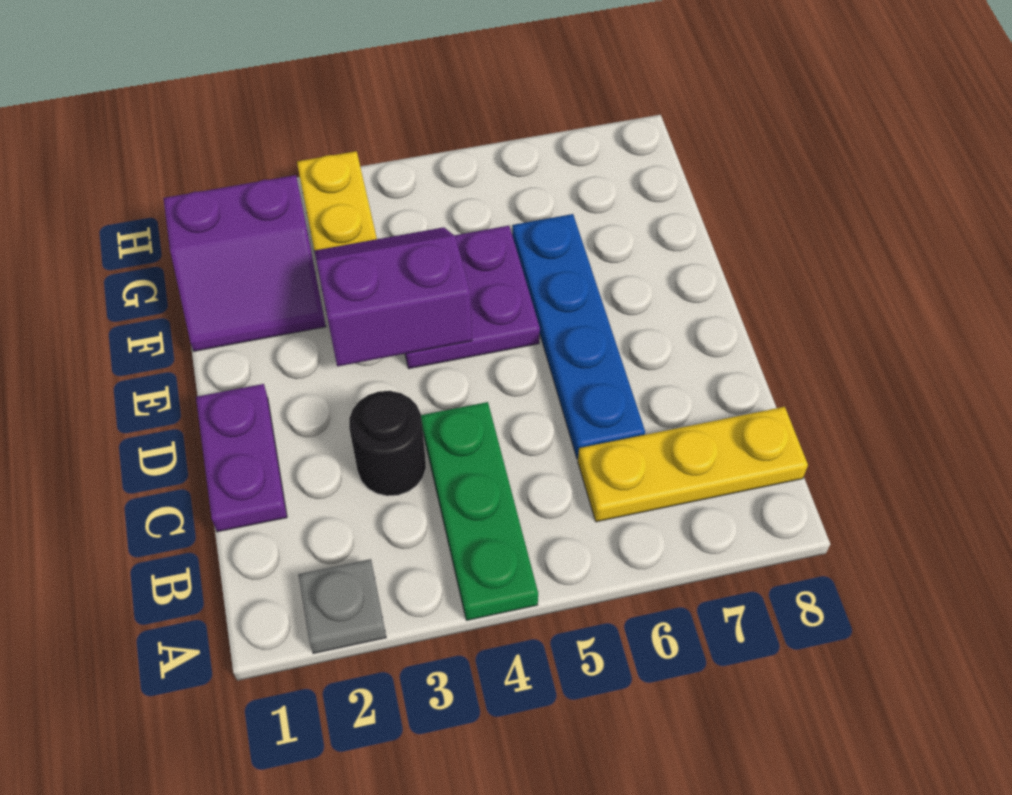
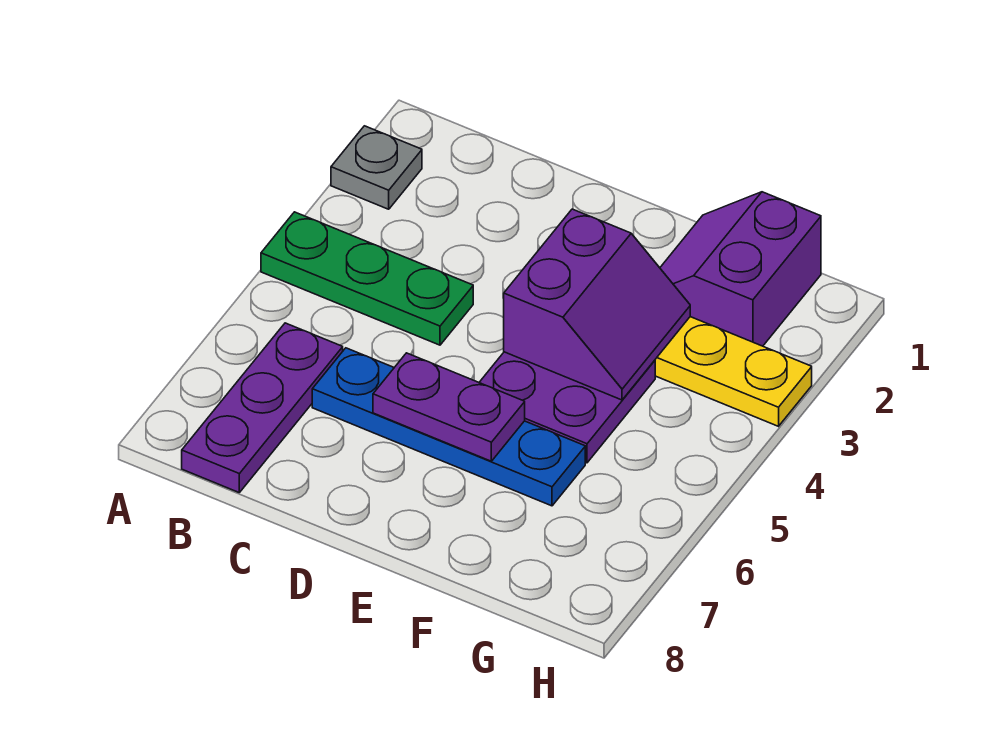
yellow plate B6:B8 level 1 -> purple plate B6:B8 level 1
purple plate C1:D1 level 1 -> purple plate D6:E6 level 2
black round brick C3 level 1 -> none

